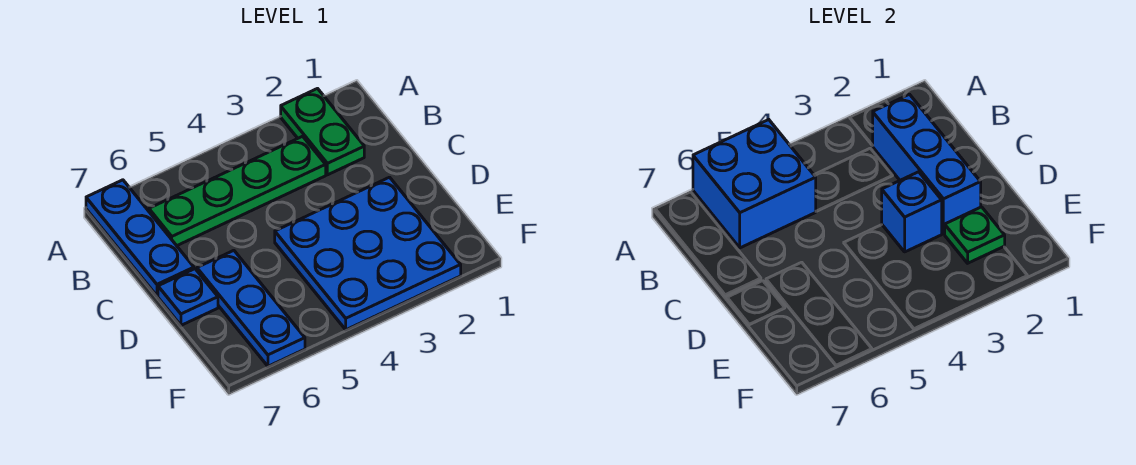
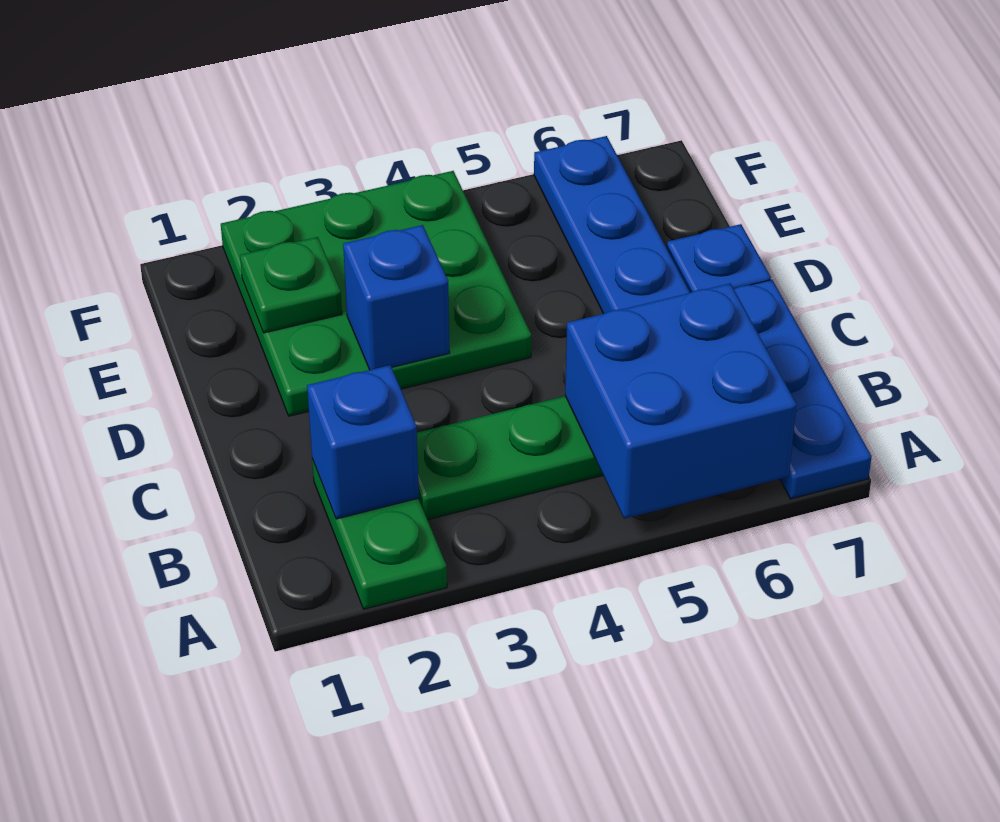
blue brick B2:D2 level 2 -> blue brick B2 level 2
blue plate D2:F4 level 1 -> green plate D2:F4 level 1

